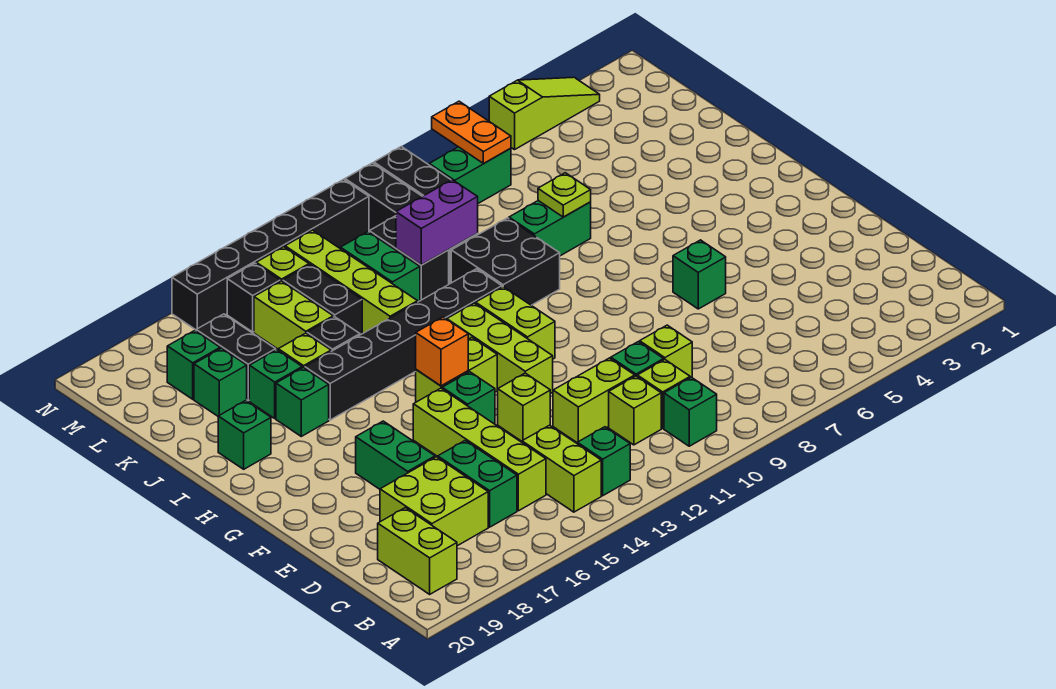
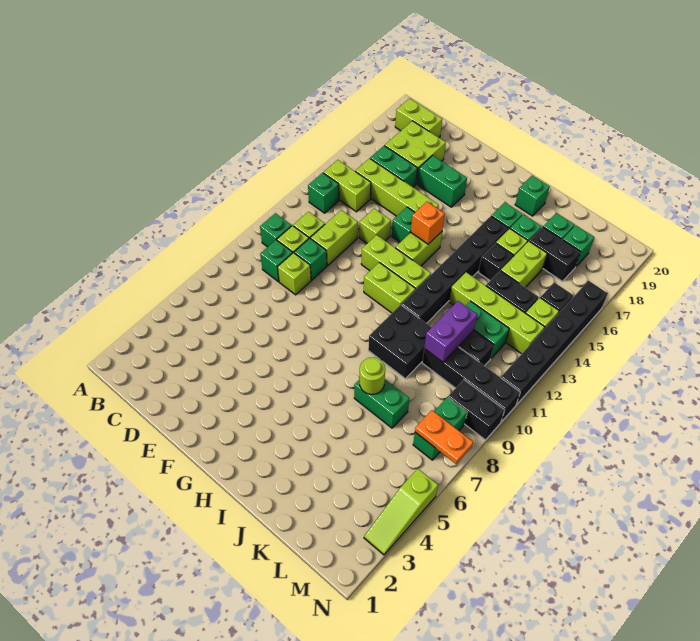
green brick F6 level 1 -> green brick C9 level 1
green brick J7:J8 level 1 -> green brick J7:K7 level 1
lime plate J7 level 2 -> lime round brick J7 level 2
lime brick K15:L15 level 1 -> lime brick K15:K16 level 1

